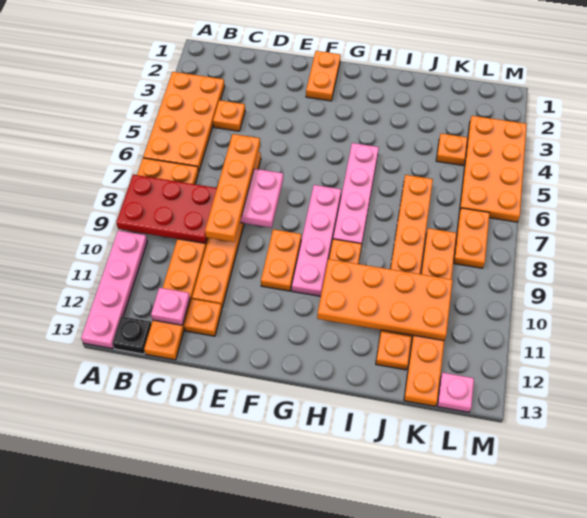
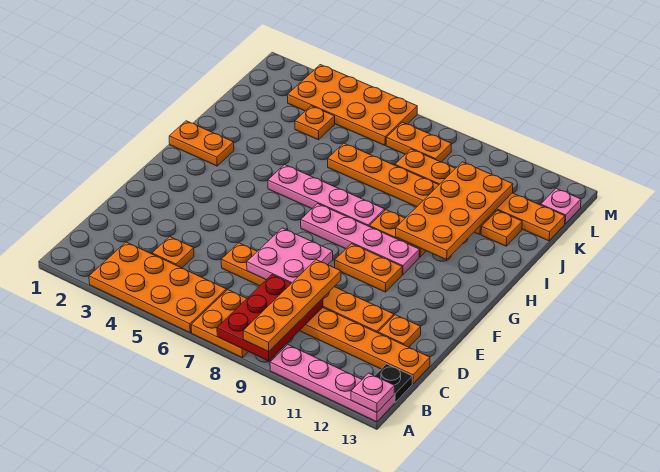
pink plate C12 level 2 -> pink plate A13 level 2
orange plate D6:D9 level 3 -> orange plate A9:D9 level 3
orange plate F1:F2 level 1 -> orange plate H1:H2 level 1

